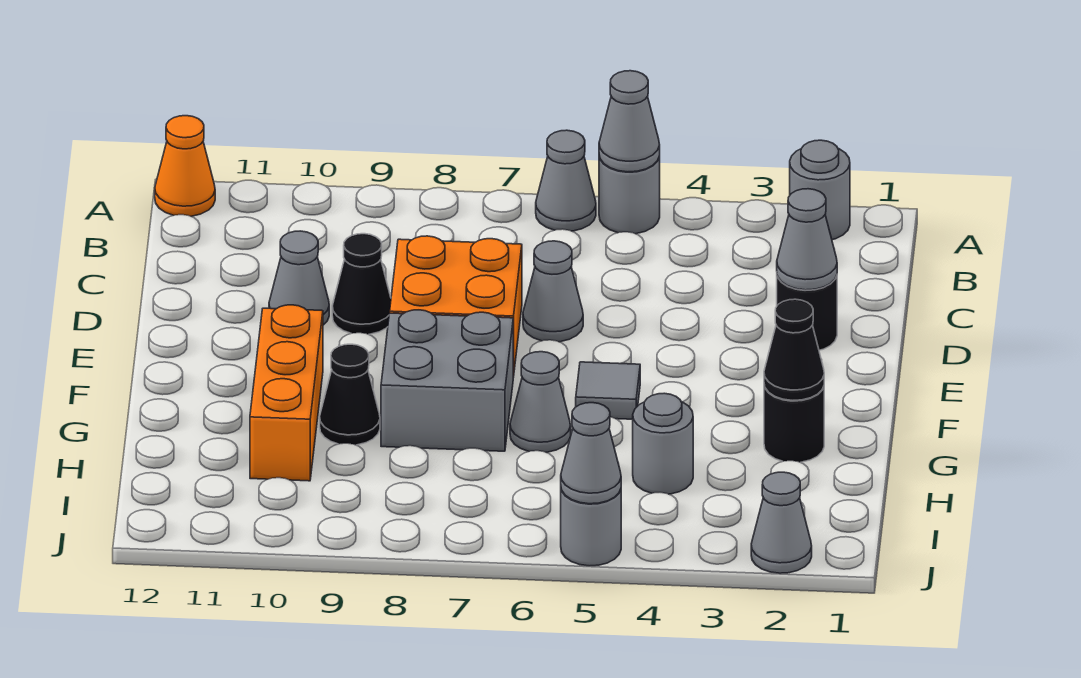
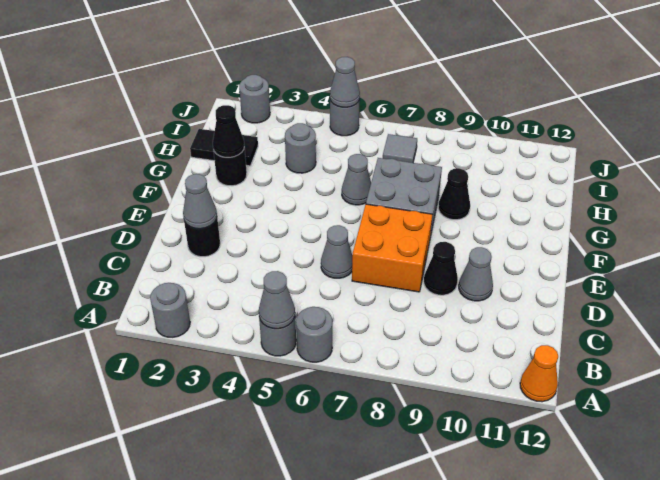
grey cone A6 level 1 -> grey round brick A6 level 1
grey tile F5 level 1 -> grey tile I7 level 1
orange brick F10:H10 level 1 -> none
none -> black tile H1:H2 level 1
grey cone J2 level 1 -> grey round brick J2 level 1

